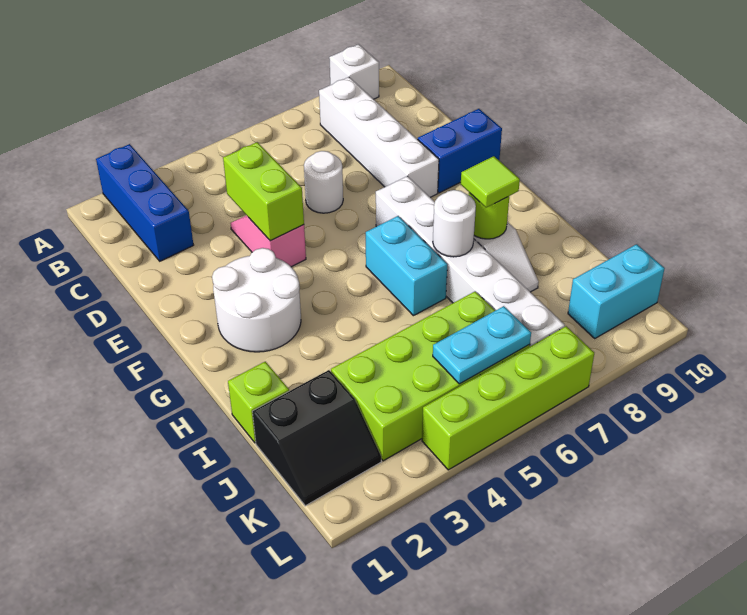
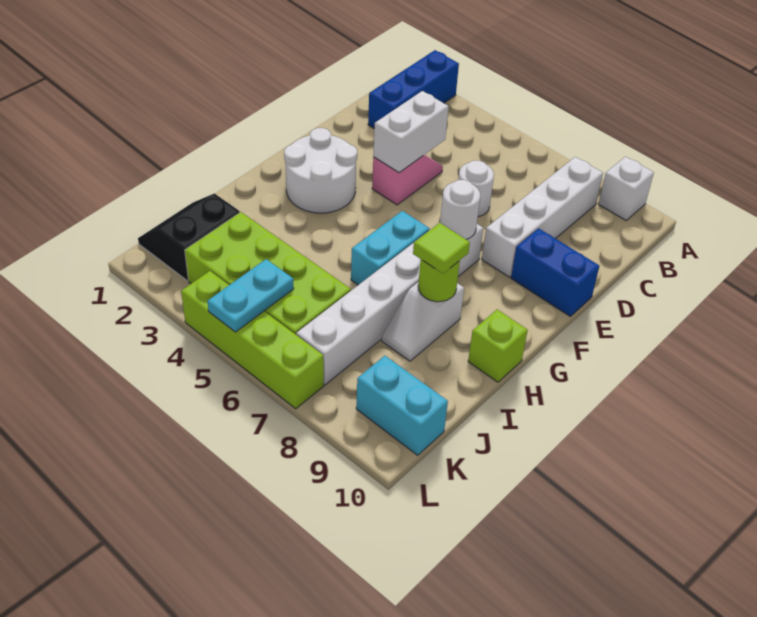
lime brick D4:E4 level 2 -> white brick D4:E4 level 2
white round brick H7 level 2 -> white round brick F7 level 2
lime brick I1 level 1 -> lime brick H10 level 1
black slope J1:K2 level 1 top J -> black slope J1:K2 level 1 top 2
cyan plate K5:K6 level 2 -> cyan plate K5:L5 level 2

